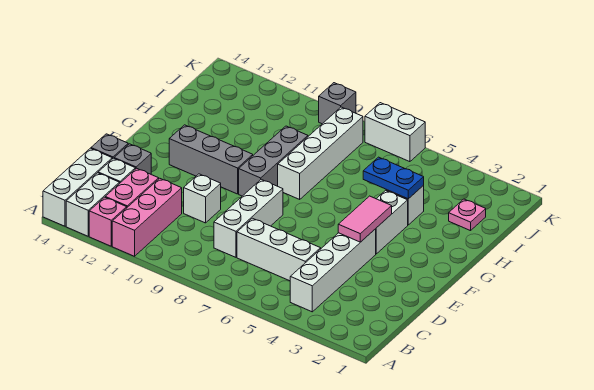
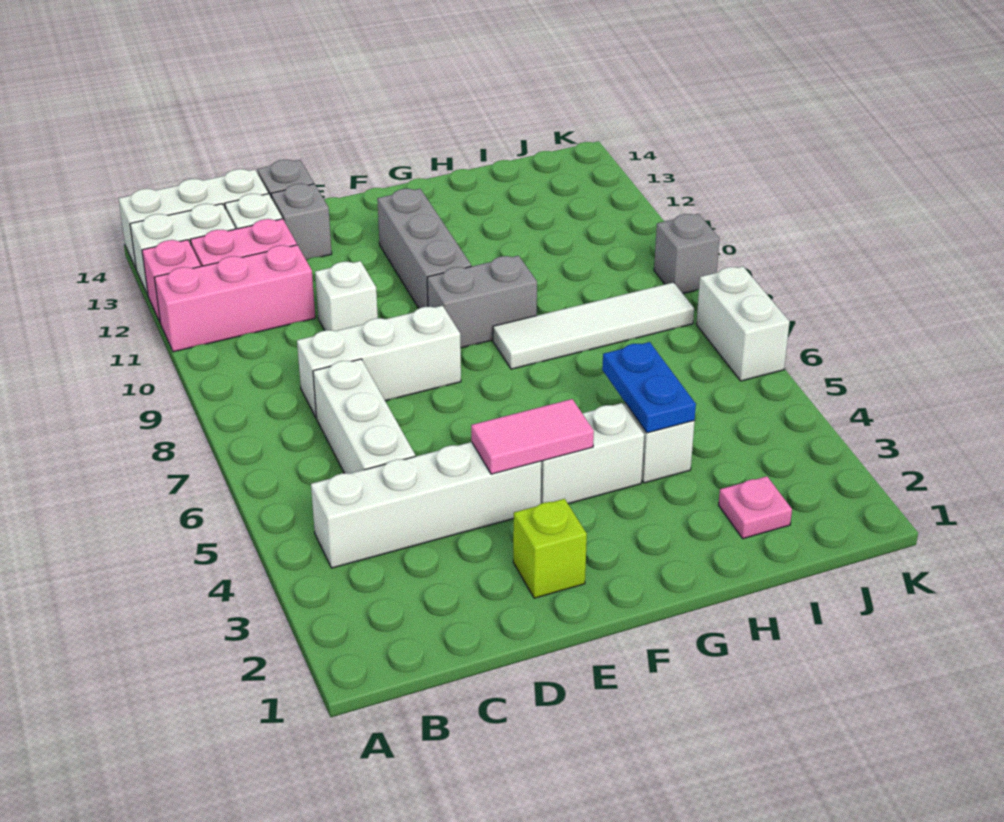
none -> lime brick E2 level 1
grey brick F9:H9 level 1 -> grey brick F9:G9 level 1
white brick G8:J8 level 1 -> white tile G8:J8 level 1

